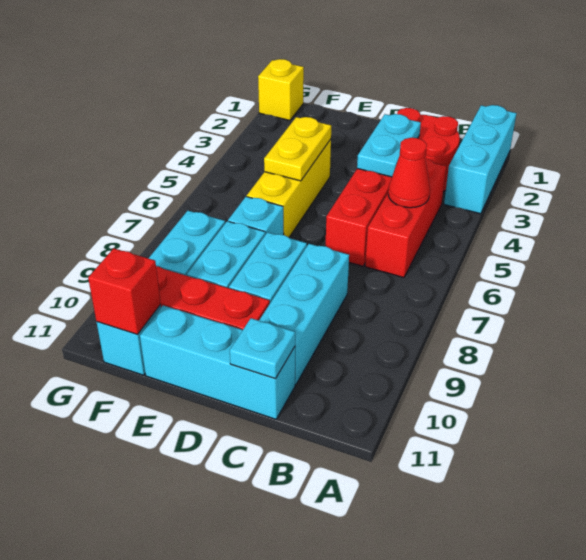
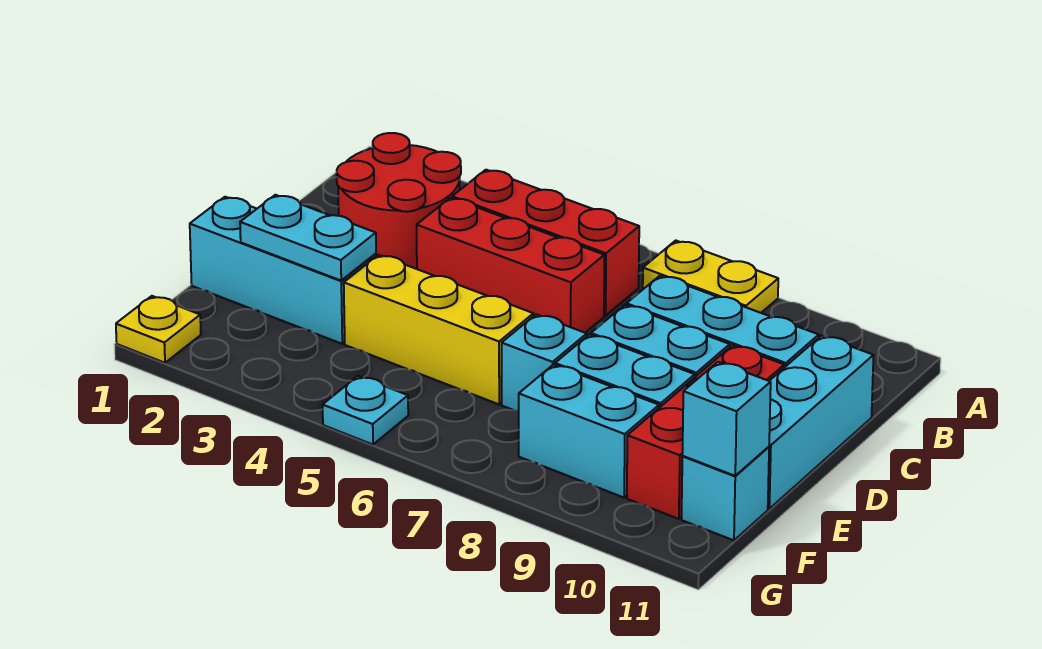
cyan brick A1:A3 level 1 -> cyan brick E1:E3 level 1
red cone B5 level 2 -> none
cyan plate C3:C4 level 2 -> cyan plate E2:E3 level 2
cyan plate C11 level 2 -> cyan plate G5 level 1
yellow plate E4:E5 level 2 -> yellow plate A7:A8 level 1
red brick F11 level 2 -> cyan brick F11 level 2
yellow brick G1 level 1 -> yellow plate G1 level 1

